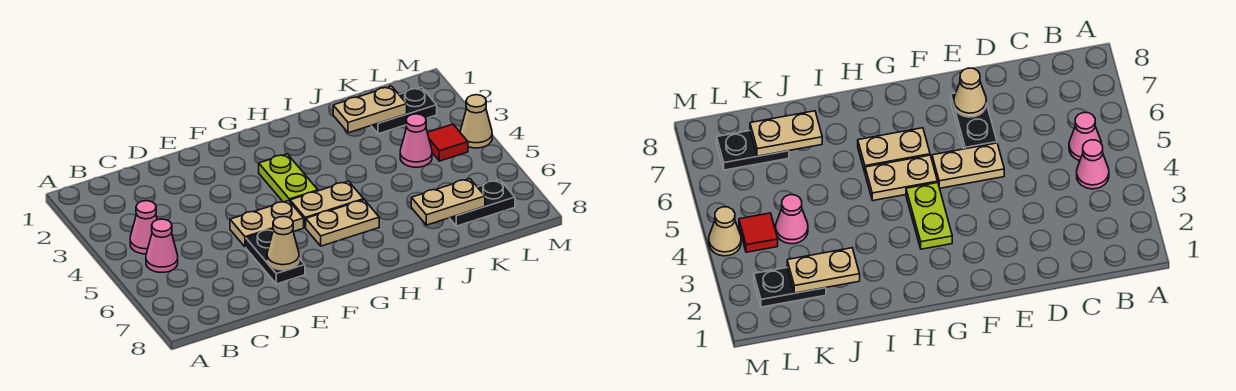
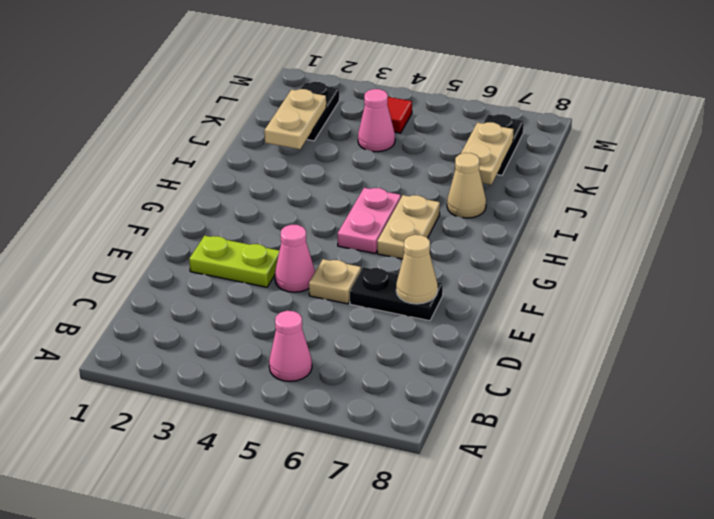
pink cone B4 level 1 -> pink cone E4 level 1
tan plate E5:F5 level 1 -> tan plate E5 level 1
lime plate G3:G4 level 1 -> lime plate E2:E3 level 1
tan plate G5:H5 level 1 -> pink plate G5:H5 level 1
tan cone M4 level 1 -> tan cone I7 level 1

